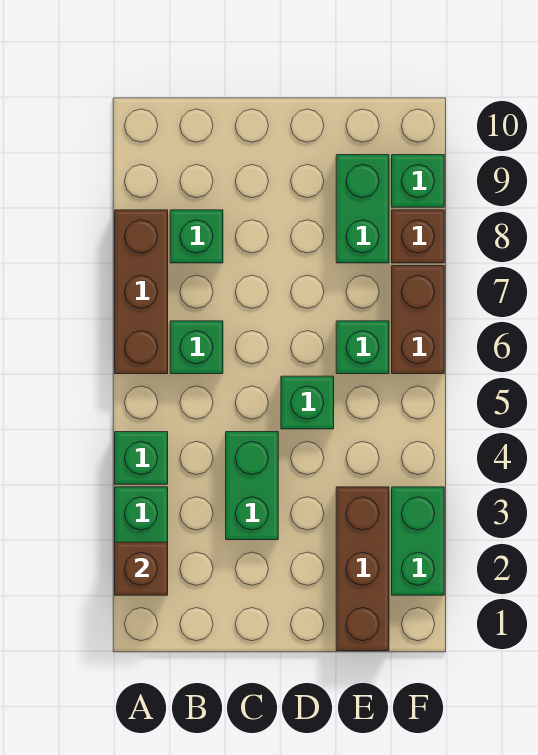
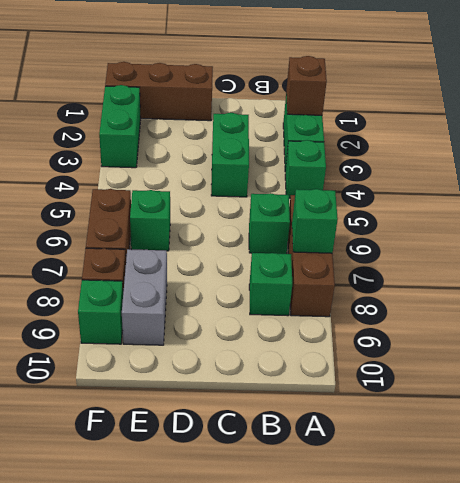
green brick D5 level 1 -> green brick A7 level 2
brown brick E1:E3 level 1 -> brown brick D1:F1 level 1
green brick E8:E9 level 1 -> grey brick E8:E9 level 1

